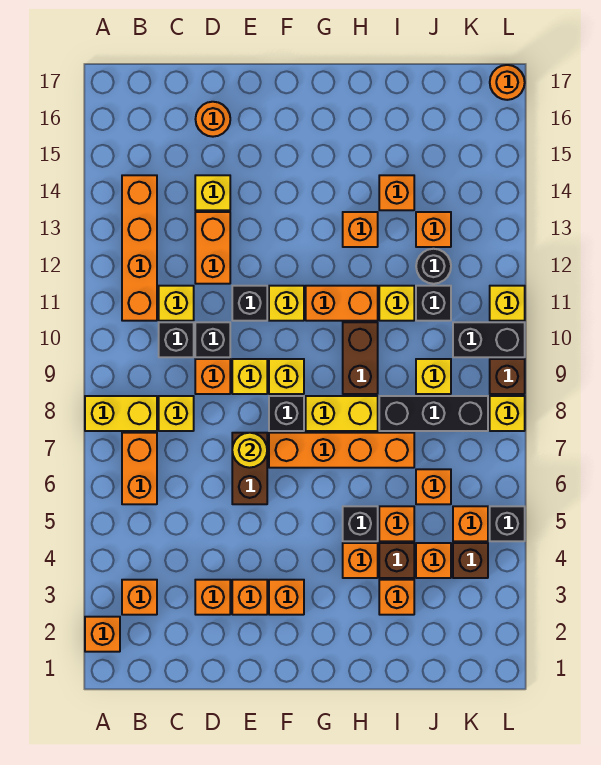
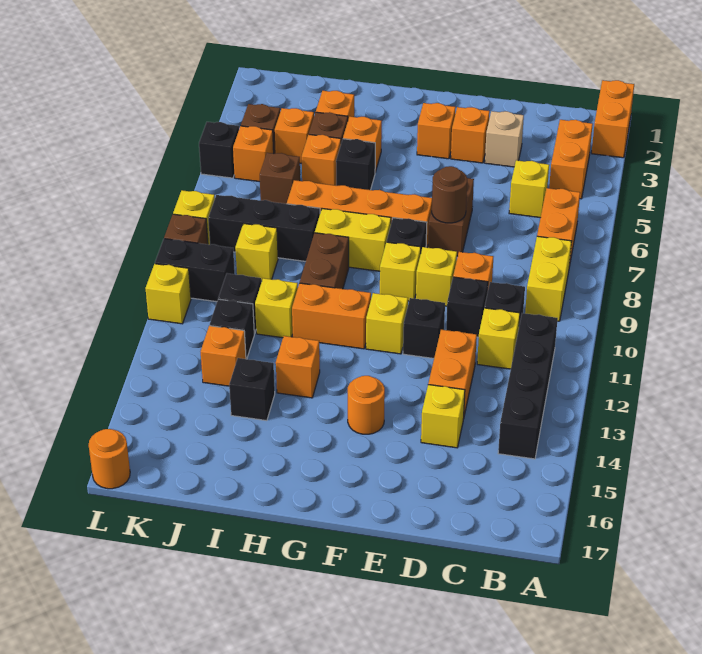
orange brick A2 level 1 -> orange brick A1:A2 level 1
yellow brick A8:B8 level 1 -> yellow brick B8:B9 level 1
orange brick B3 level 1 -> orange brick B3:B4 level 1
orange brick B11:B14 level 1 -> black brick B11:B14 level 1
yellow brick C8 level 1 -> yellow brick C5 level 1
orange brick D3 level 1 -> tan brick D3 level 1
orange round brick D16 level 1 -> orange round brick F14 level 1
yellow round brick E7 level 2 -> brown round brick E7 level 2
orange brick I14 level 1 -> black brick I14 level 1
orange brick J6 level 1 -> brown brick J6 level 1
black round brick J12 level 1 -> black brick J12 level 1

